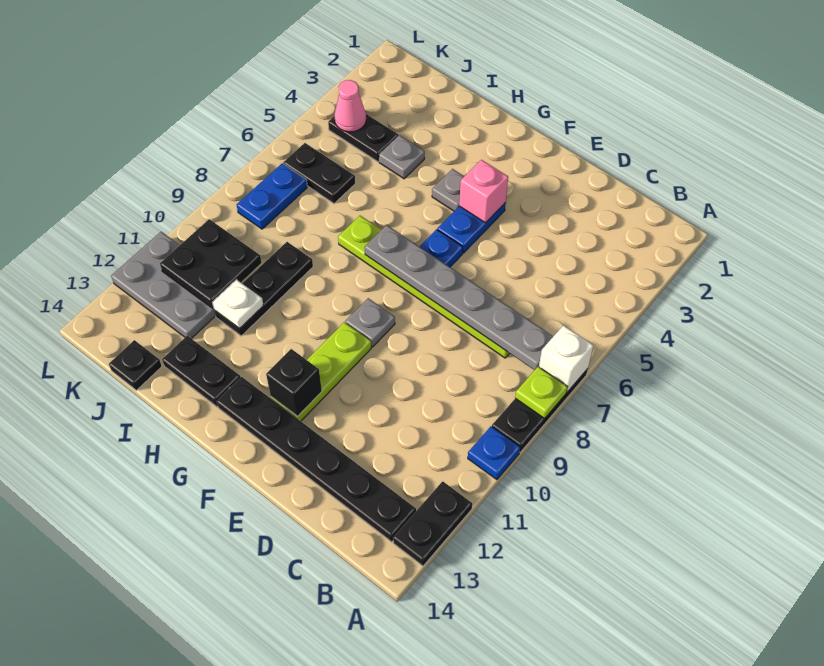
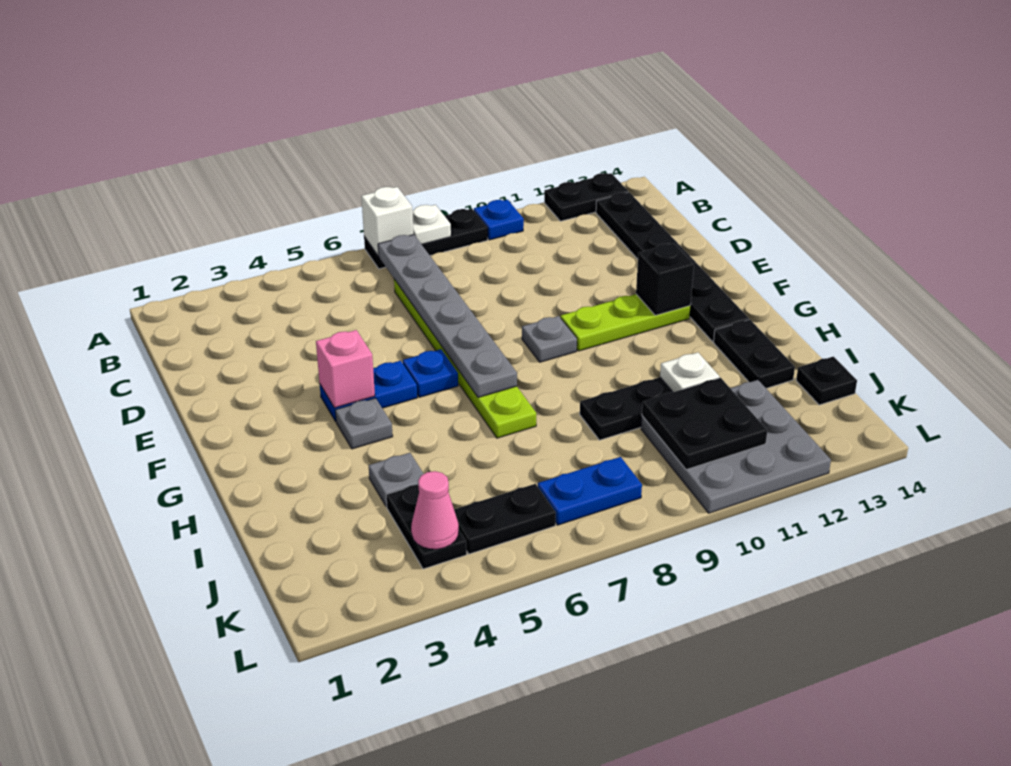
lime plate A8 level 2 -> white plate A8 level 2
black plate J6:K6 level 1 -> black plate K5:K6 level 1
grey plate J11:L12 level 1 -> grey plate J10:L12 level 1

